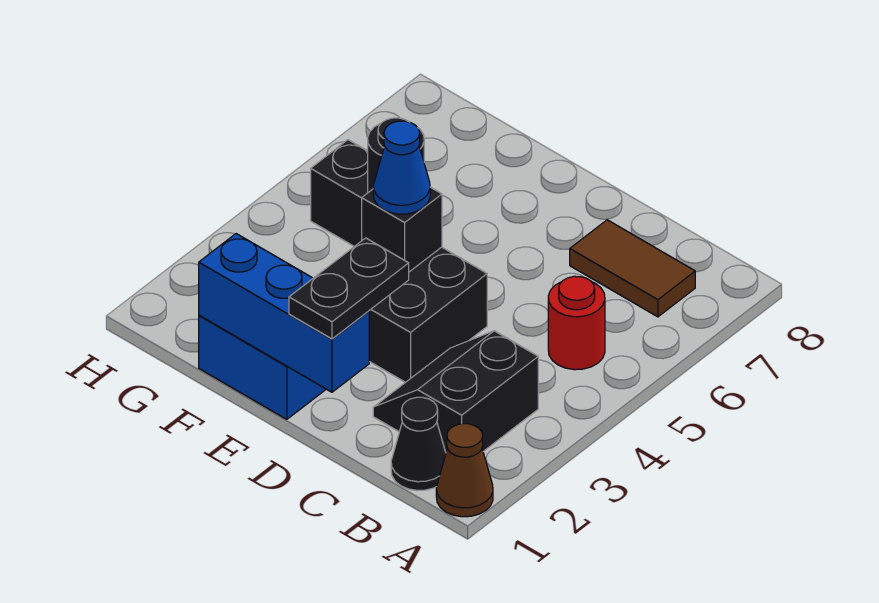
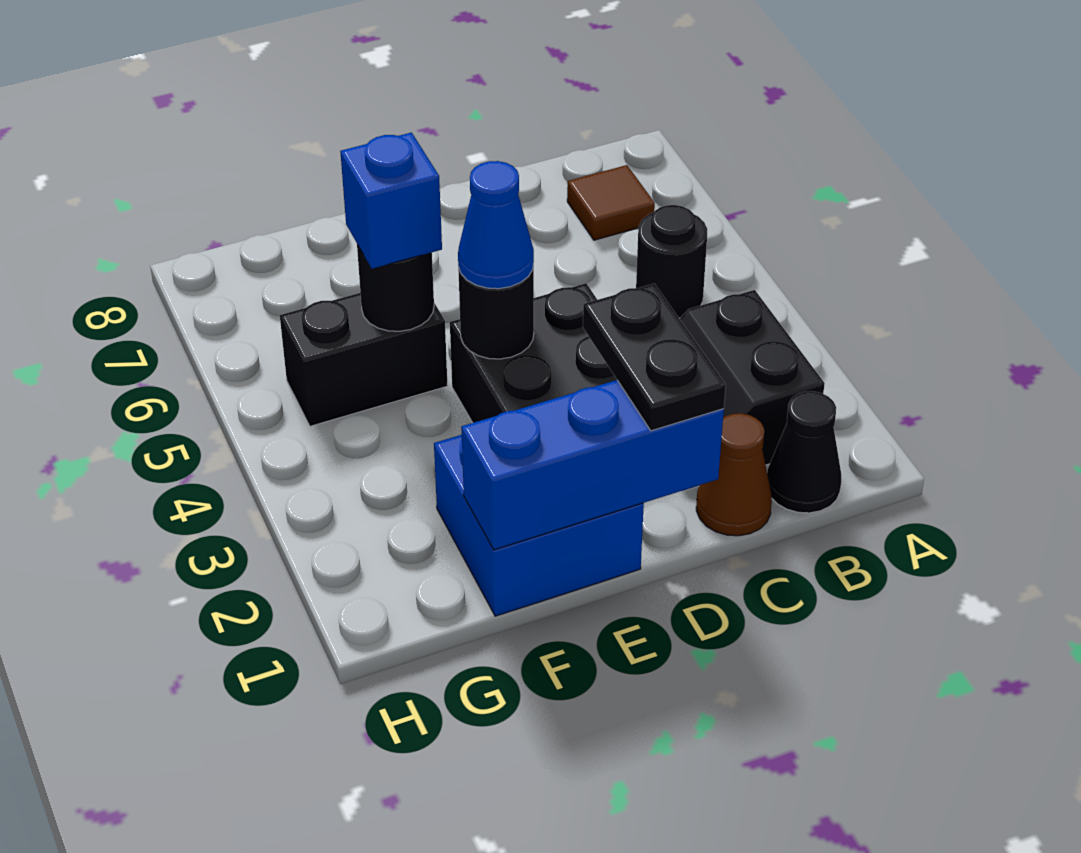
brown cone A1 level 1 -> brown cone C1 level 1
red round brick B5 level 1 -> black round brick B5 level 1
brown tile B7:C7 level 1 -> brown tile B7 level 1
black brick E4 level 2 -> black round brick E4 level 2
none -> blue brick F5 level 3

